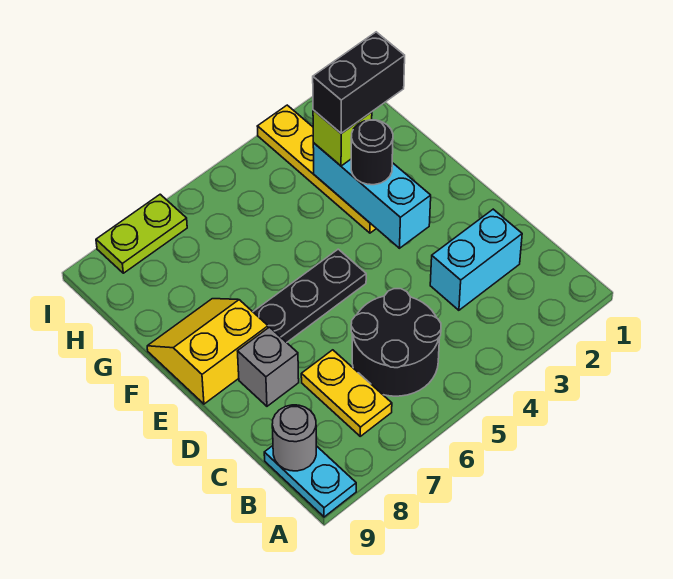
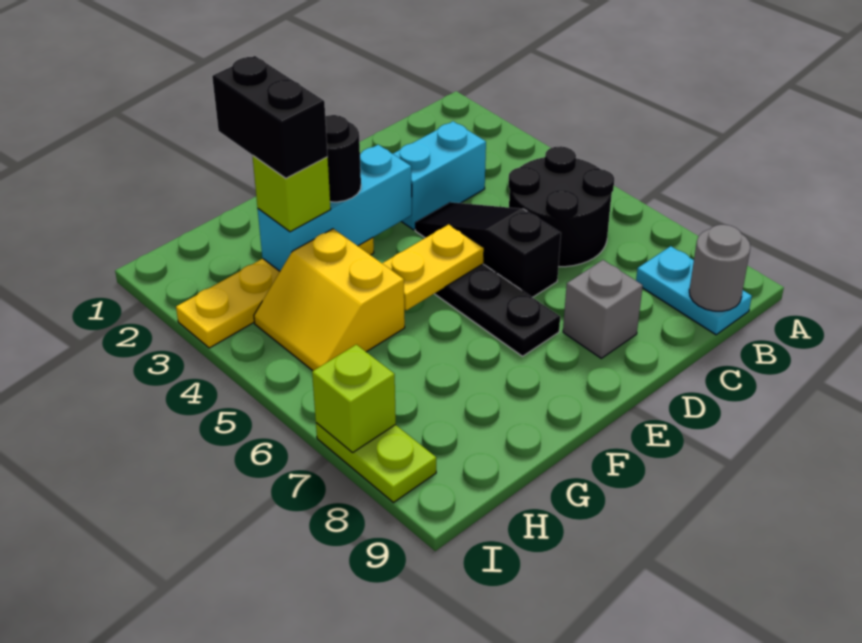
cyan plate A9:B9 level 1 -> cyan plate B8:B9 level 1
yellow plate B7:C7 level 1 -> yellow plate E5:F5 level 2
cyan brick C2:C3 level 1 -> cyan brick C3:D3 level 1
none -> black slope D4:D6 level 1 top 6
yellow slope E8:F9 level 1 top E -> yellow slope G4:H5 level 1 top G
none -> lime brick I7 level 2

